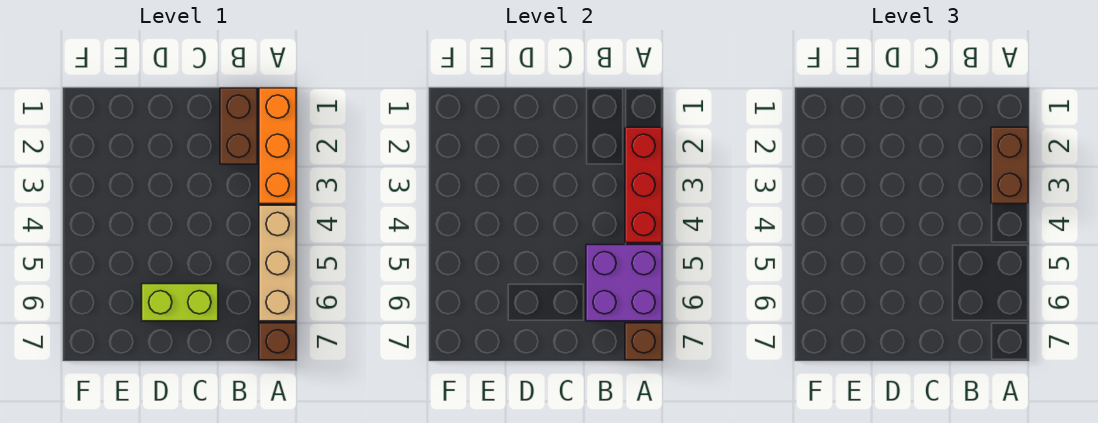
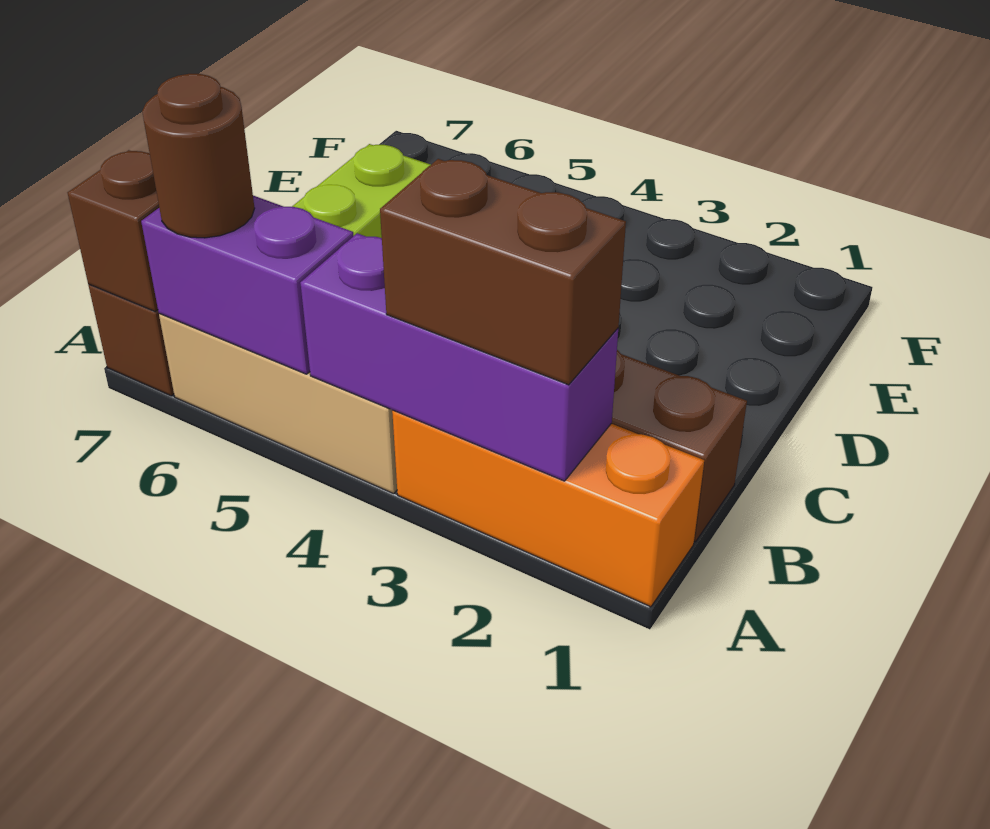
red brick A2:A4 level 2 -> purple brick A2:A4 level 2
purple brick A5:B6 level 2 -> purple brick A5:A6 level 2
none -> brown round brick A6 level 3

